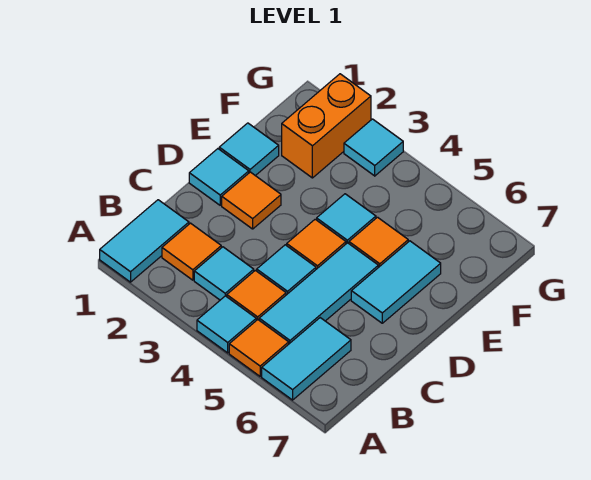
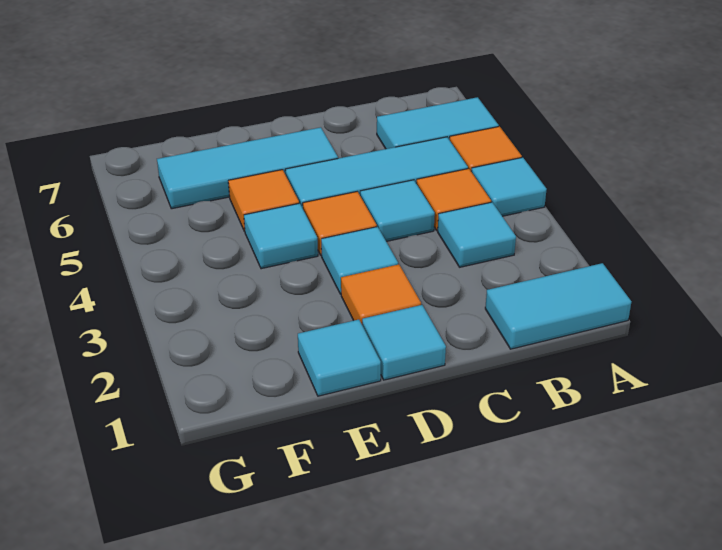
orange tile B2 level 1 -> none
cyan tile D6:E6 level 1 -> cyan tile D6:F6 level 1
orange brick F2:G2 level 1 -> none
cyan tile G3 level 1 -> cyan tile D3 level 1

